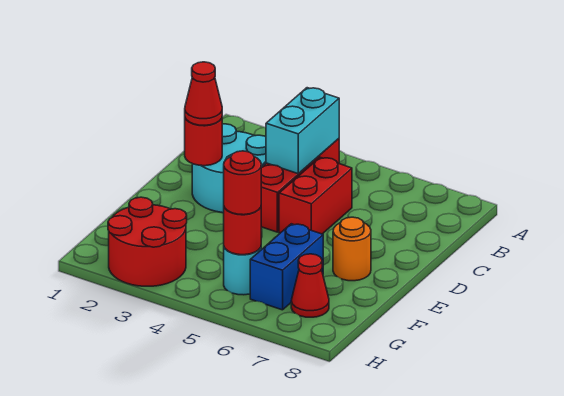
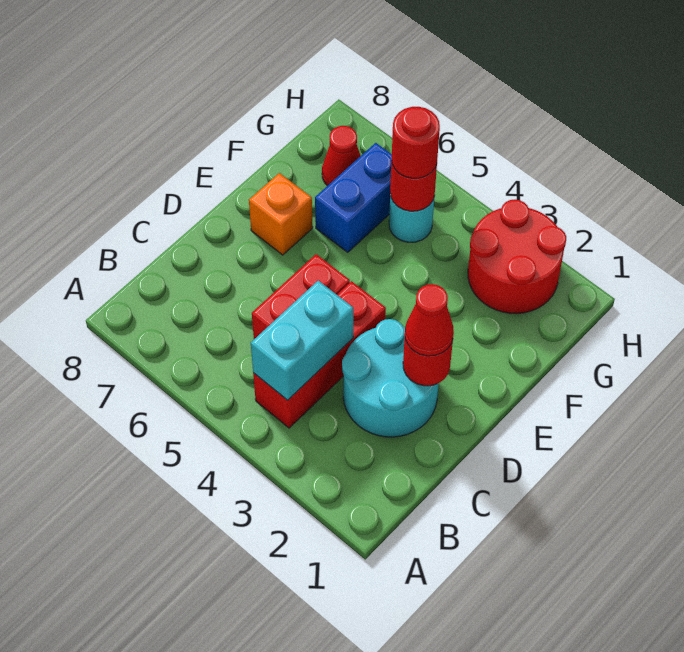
orange round brick E7 level 1 -> orange brick E7 level 1

